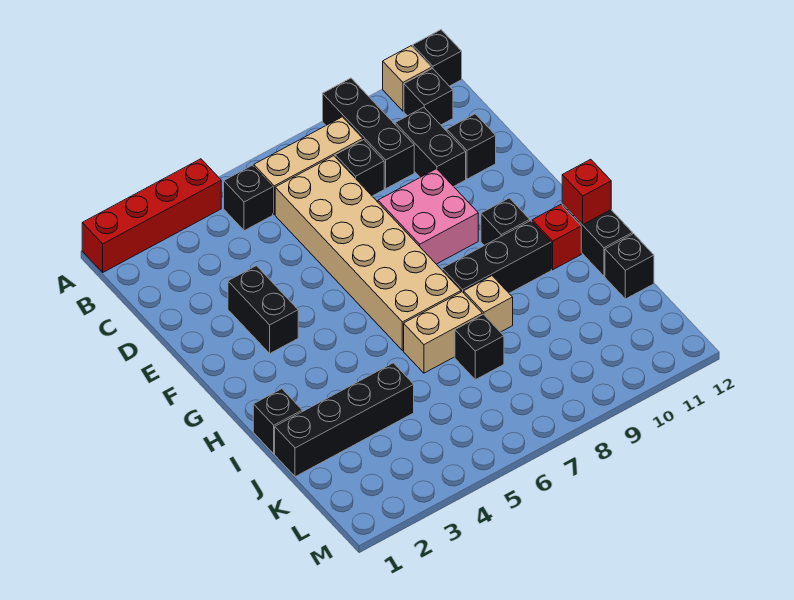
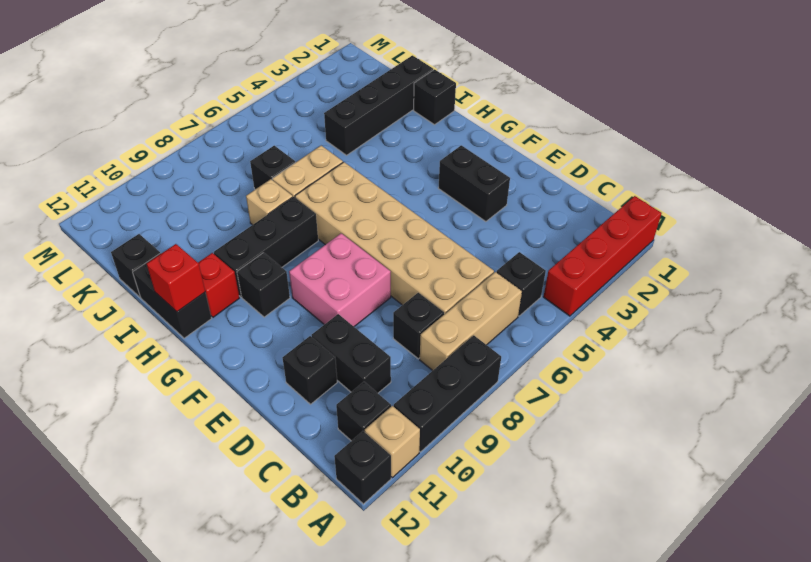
black brick A9:C9 level 1 -> black brick A8:A10 level 1

